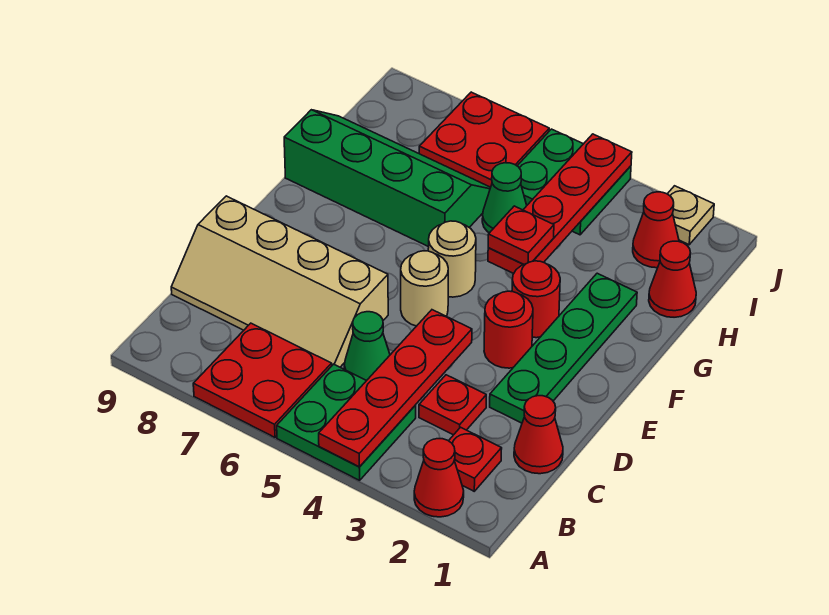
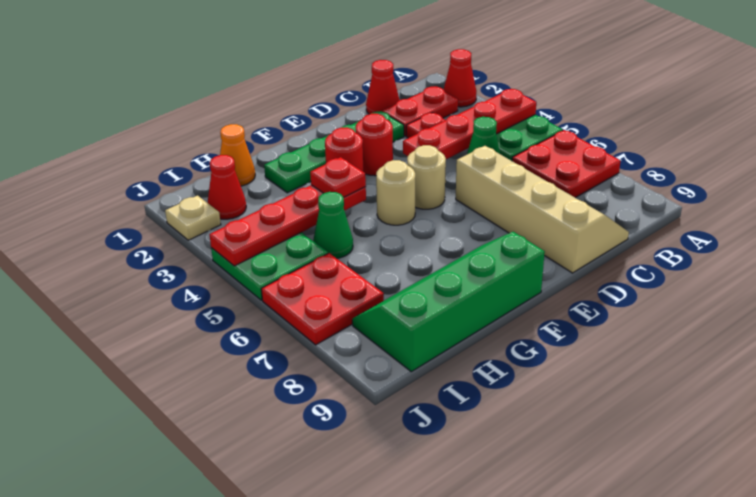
red plate B2 level 1 -> red plate B2:C2 level 1
green slope G6:H9 level 1 top G -> green slope F8:I9 level 1 top 9
red cone H1 level 1 -> orange cone H1 level 1

